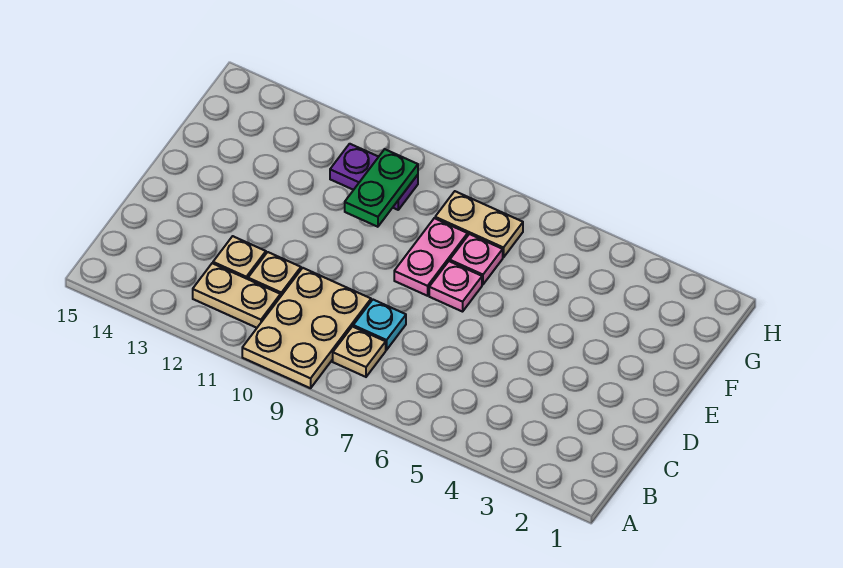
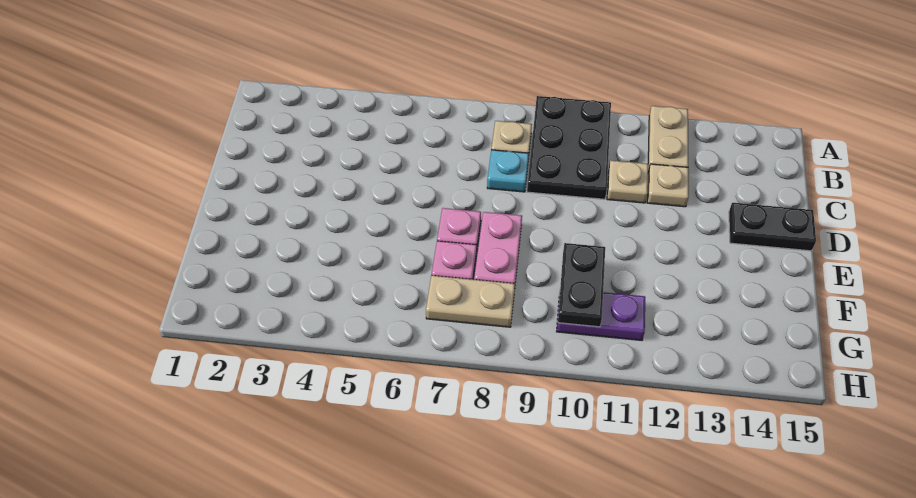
tan plate A9:C10 level 1 -> black plate A9:C10 level 1
tan plate B11:B12 level 1 -> tan plate A12:B12 level 1
none -> black plate D14:D15 level 1
green plate F10:G10 level 2 -> black plate F10:G10 level 2

